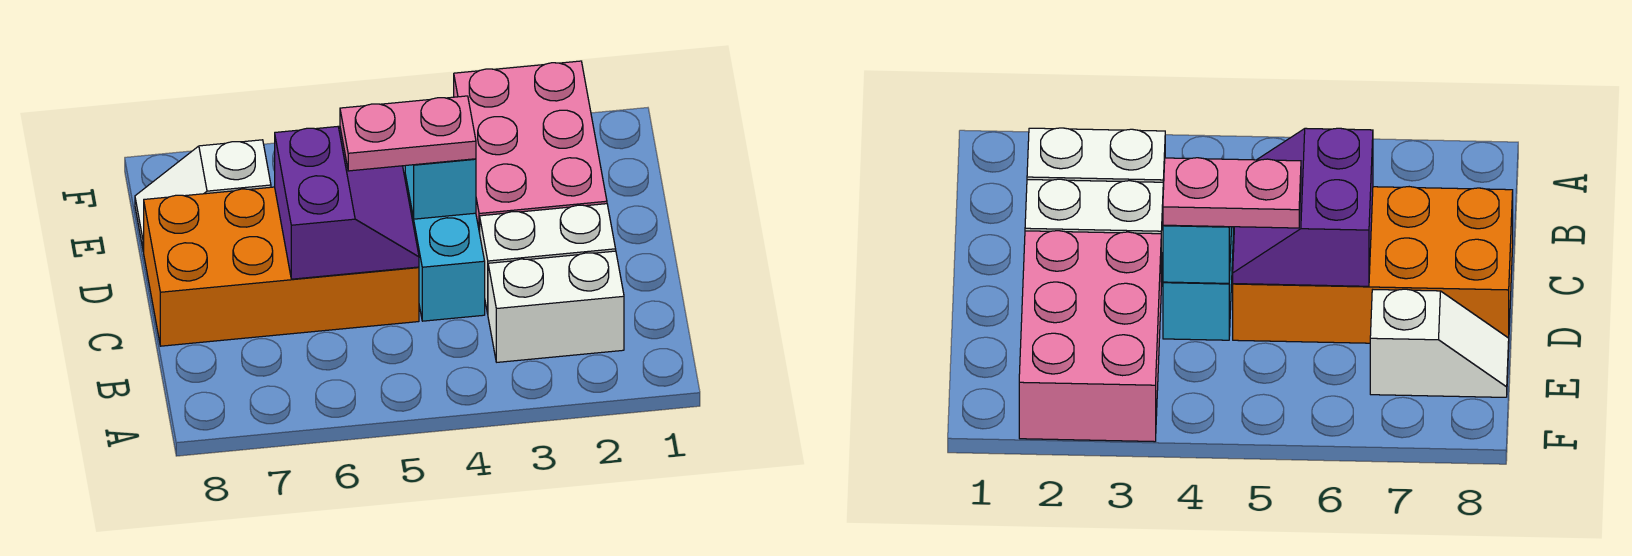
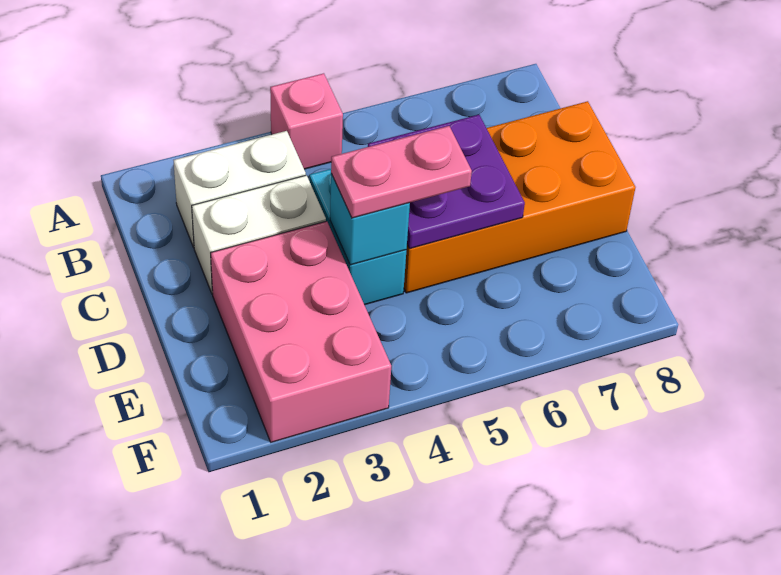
none -> pink brick A4 level 1
purple slope C5:D6 level 2 top 6 -> purple plate C5:D6 level 2
white slope E7:E8 level 1 top 7 -> none

